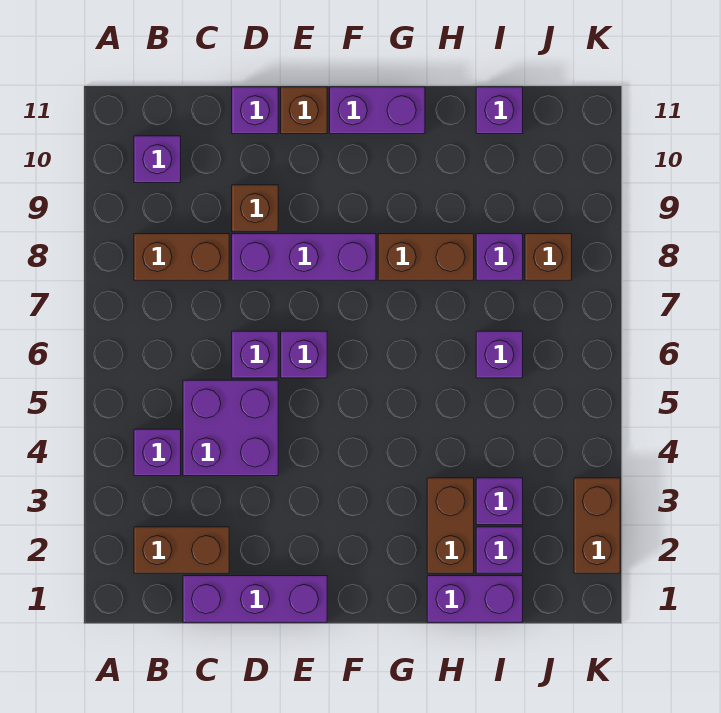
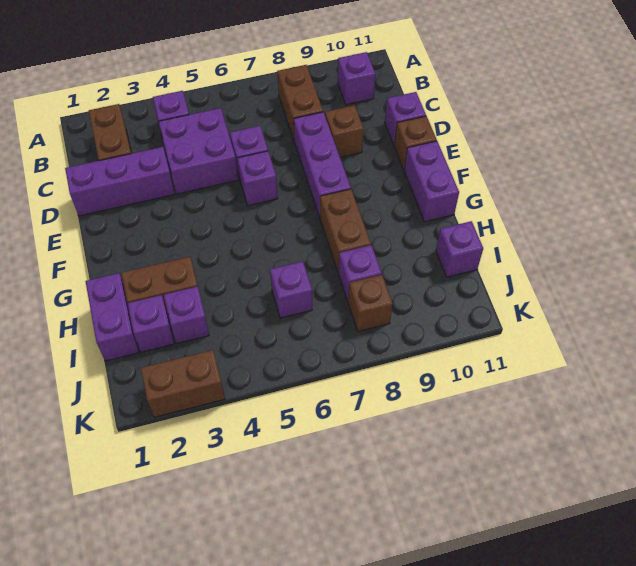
purple brick C1:E1 level 1 -> purple brick D1:D3 level 1

